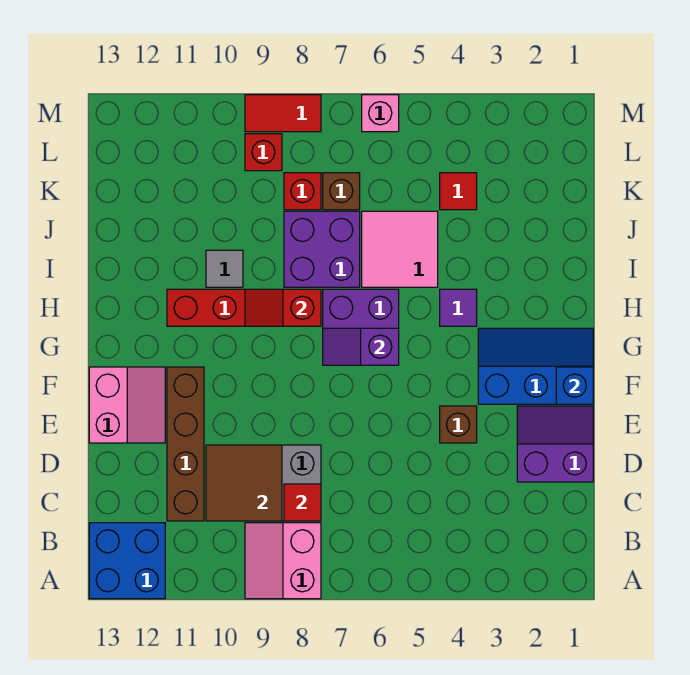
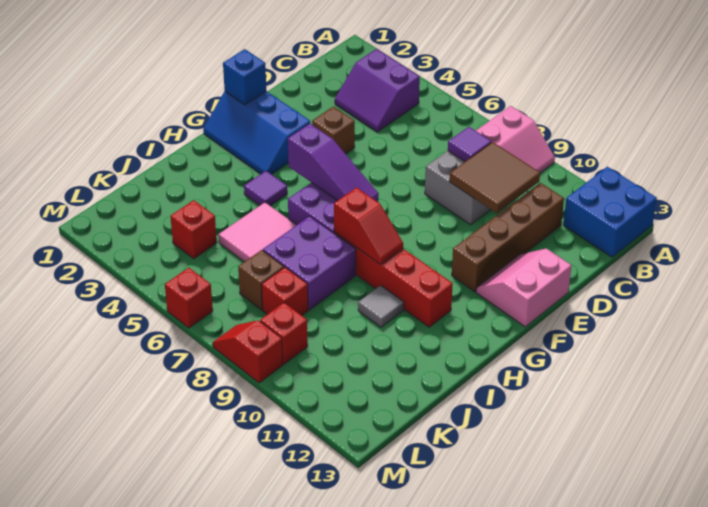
red tile C8 level 2 -> purple tile C8 level 2
purple slope D1:E2 level 1 top D -> purple slope B3:C4 level 1 top B
purple slope G6:G7 level 2 top 6 -> purple slope G5:G7 level 2 top 5
red tile K4 level 1 -> red brick K4 level 1
pink brick M6 level 1 -> red brick M6 level 1
red tile M8:M9 level 1 -> red slope M8:M9 level 1 top 9

